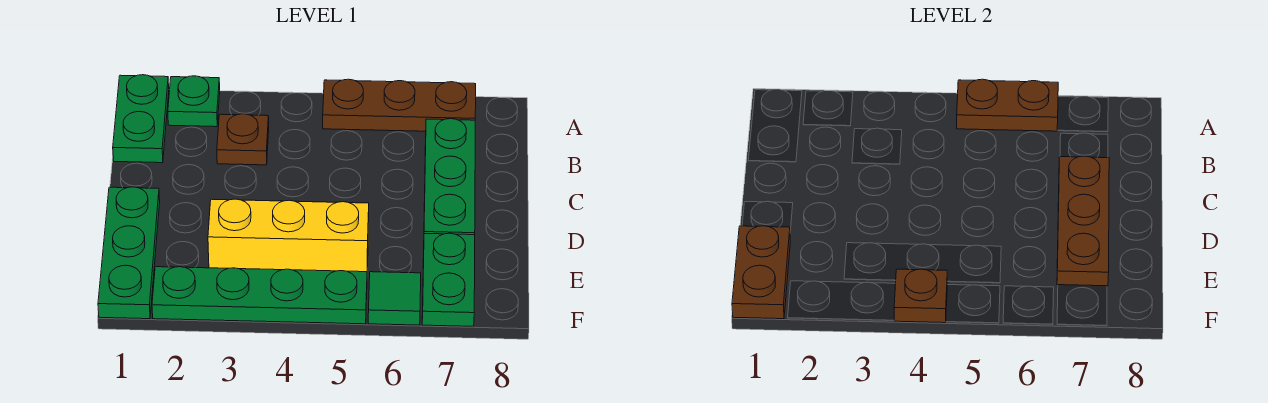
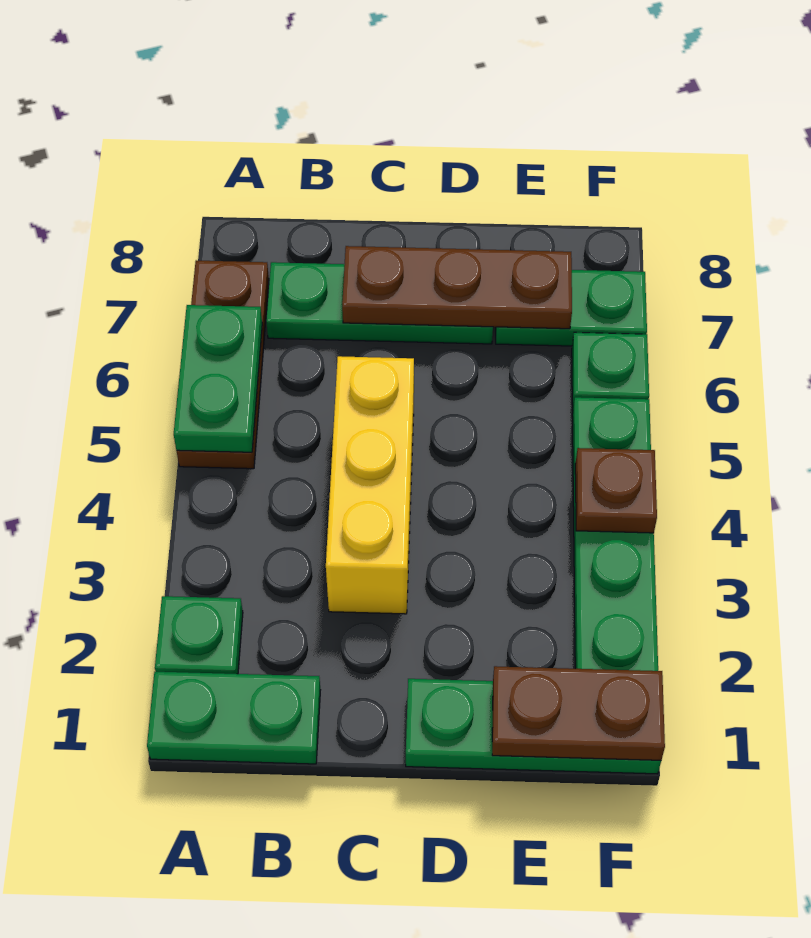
brown plate A5:A6 level 2 -> green plate A5:A6 level 2
brown plate B3 level 1 -> none
yellow brick E3:E5 level 1 -> yellow brick C3:C5 level 1
green tile F6 level 1 -> green plate F6 level 1

